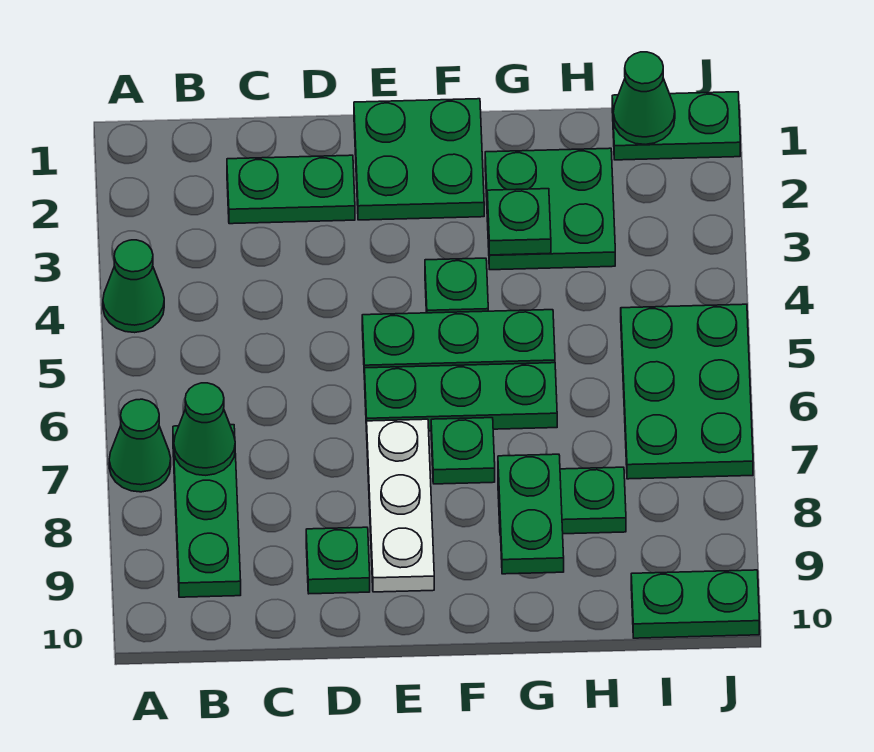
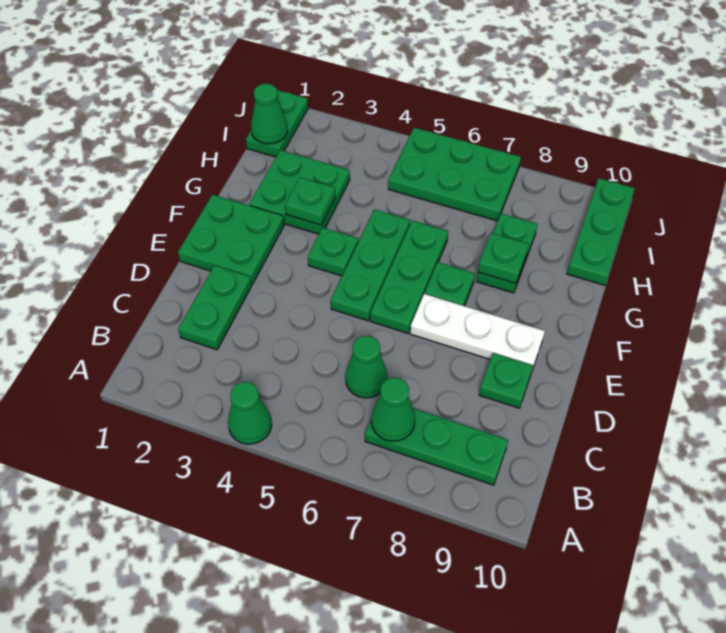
green cone A7 level 1 -> green cone C6 level 1
green plate G8:G9 level 2 -> green plate G8 level 2
green plate I10:J10 level 1 -> green plate H10:J10 level 1

